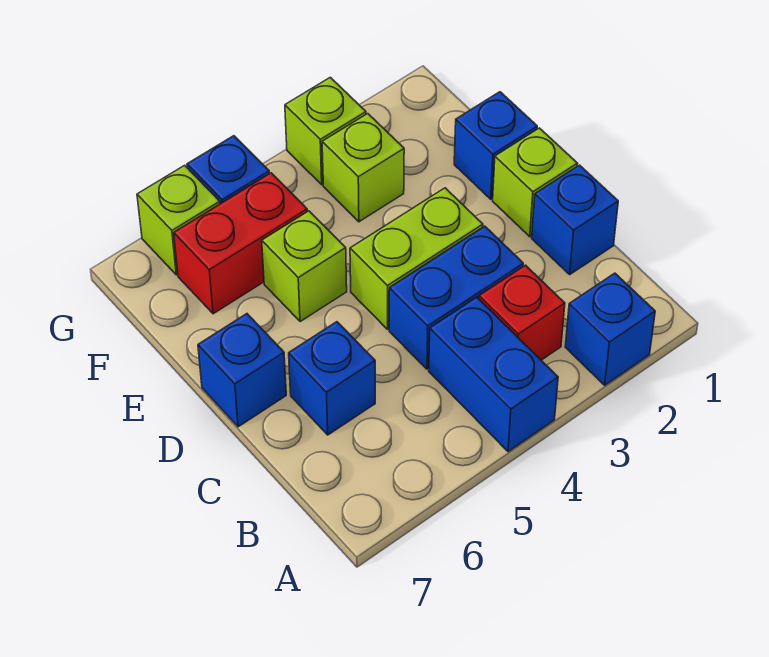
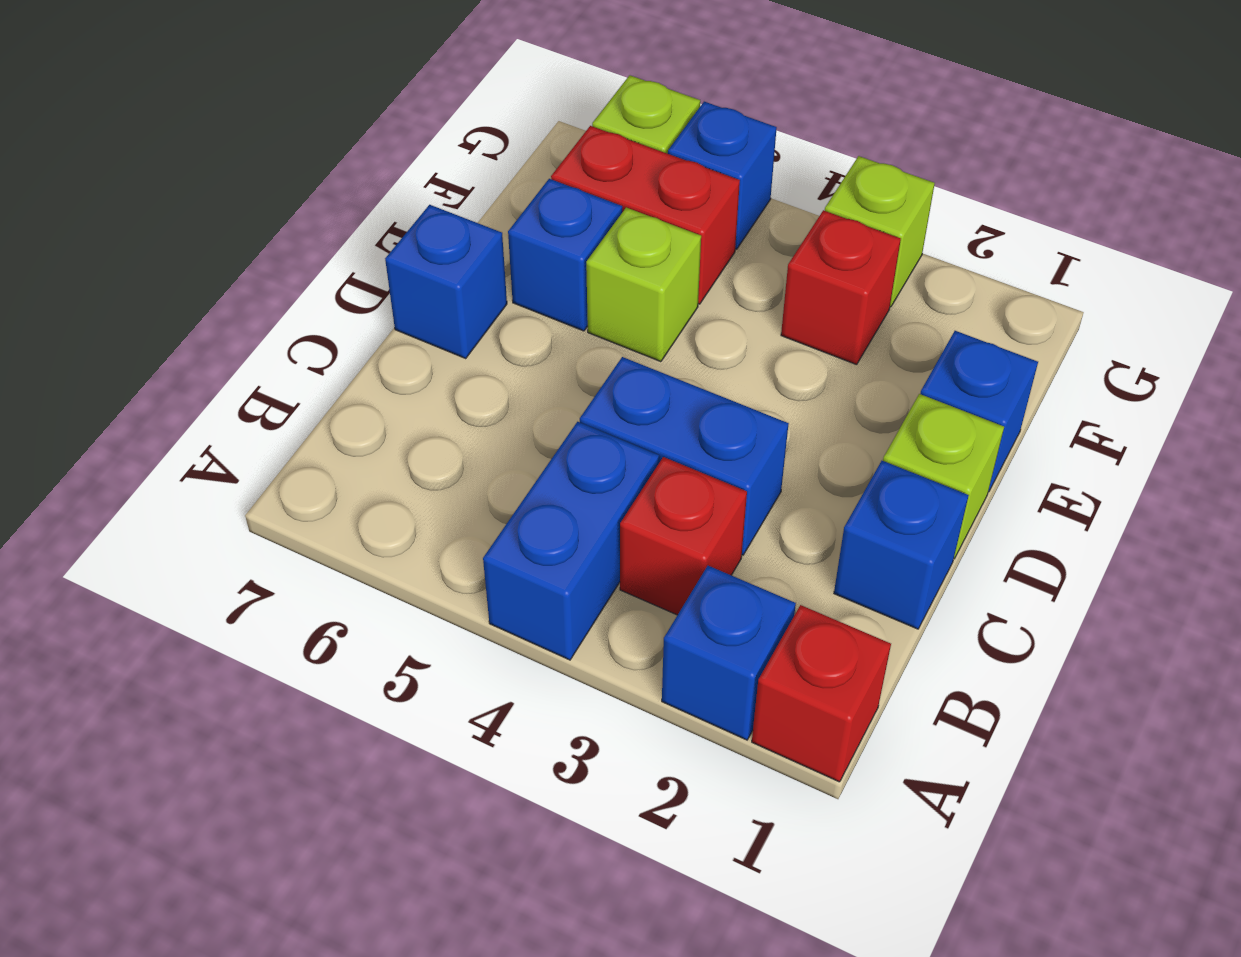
none -> red brick A1 level 1
blue brick C6 level 1 -> blue brick E6 level 1
lime brick D3:D4 level 1 -> none
lime brick F3 level 1 -> red brick F3 level 1

